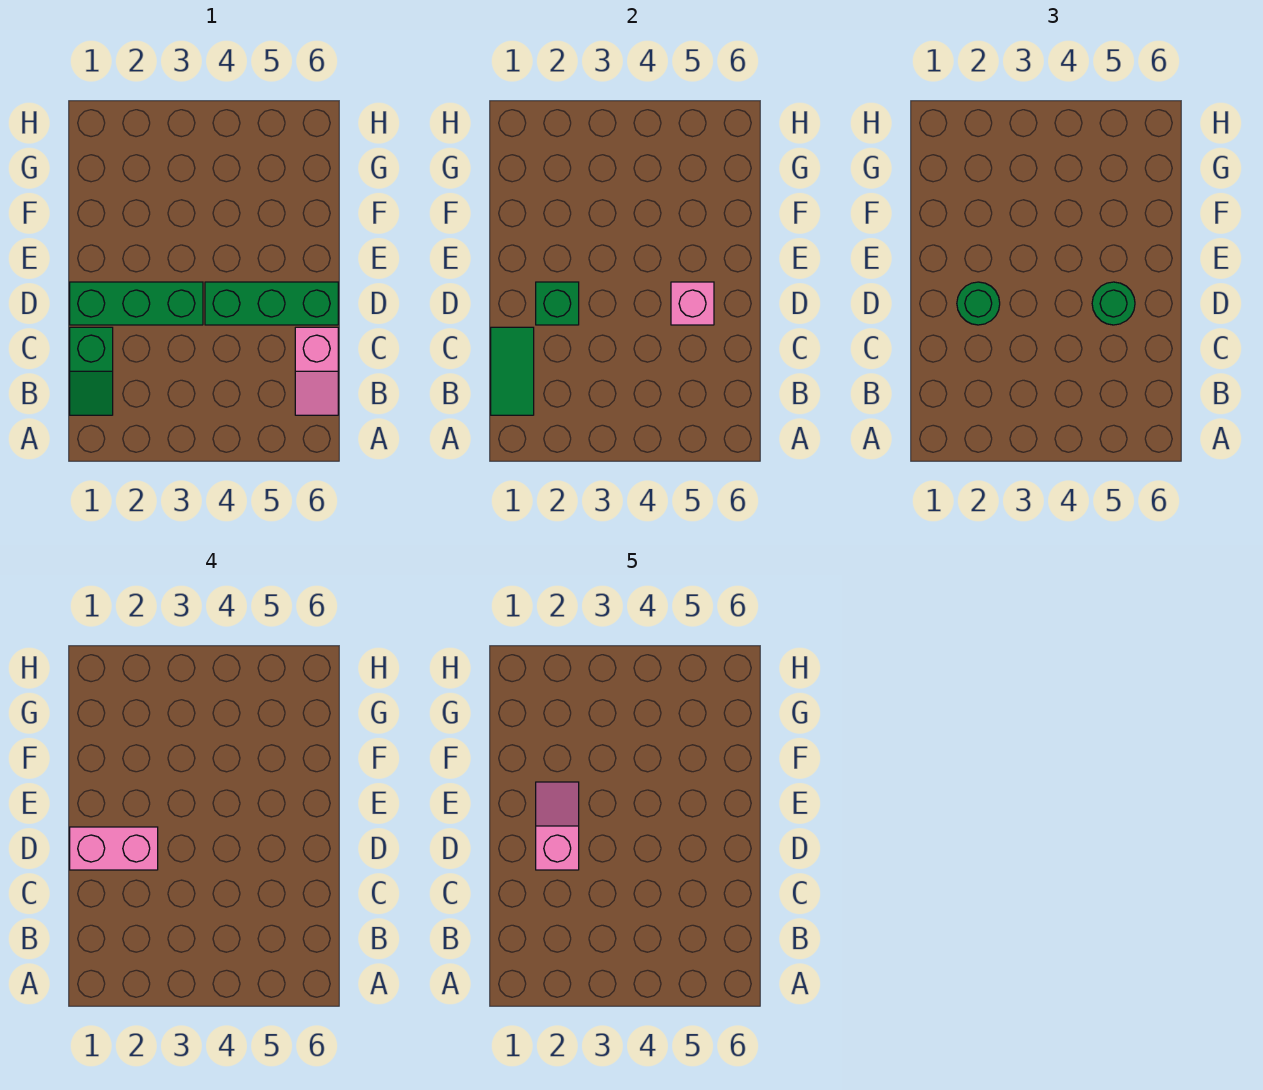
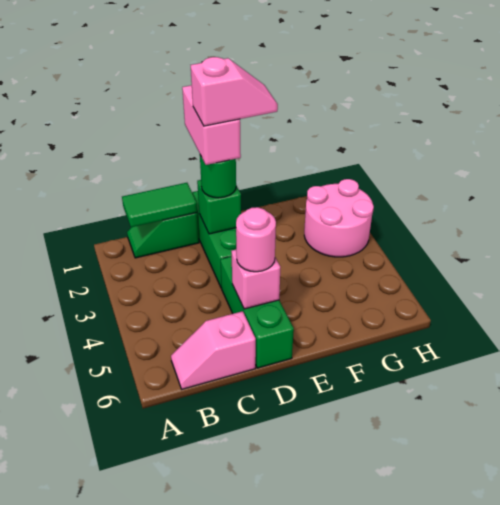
green round brick D5 level 3 -> pink round brick D5 level 3
none -> pink round brick G2:H3 level 1

